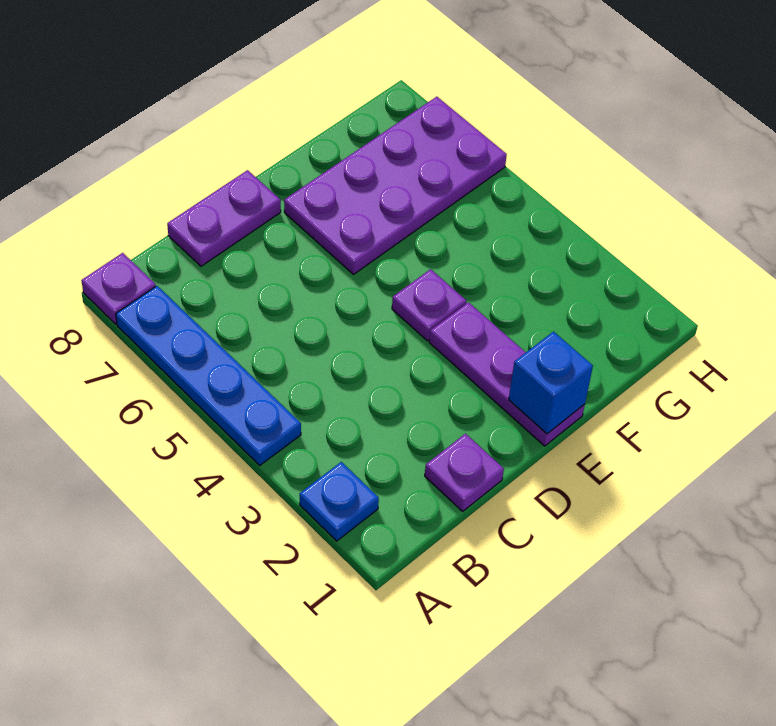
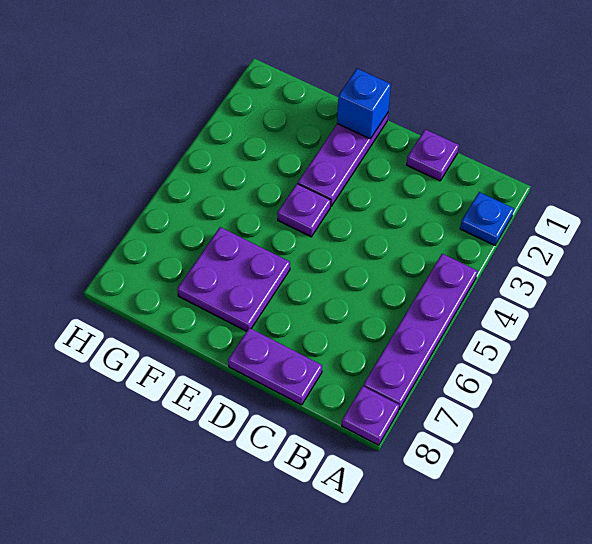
blue plate A4:A7 level 1 -> purple plate A4:A7 level 1
purple plate E6:H7 level 1 -> purple plate E6:F7 level 1

